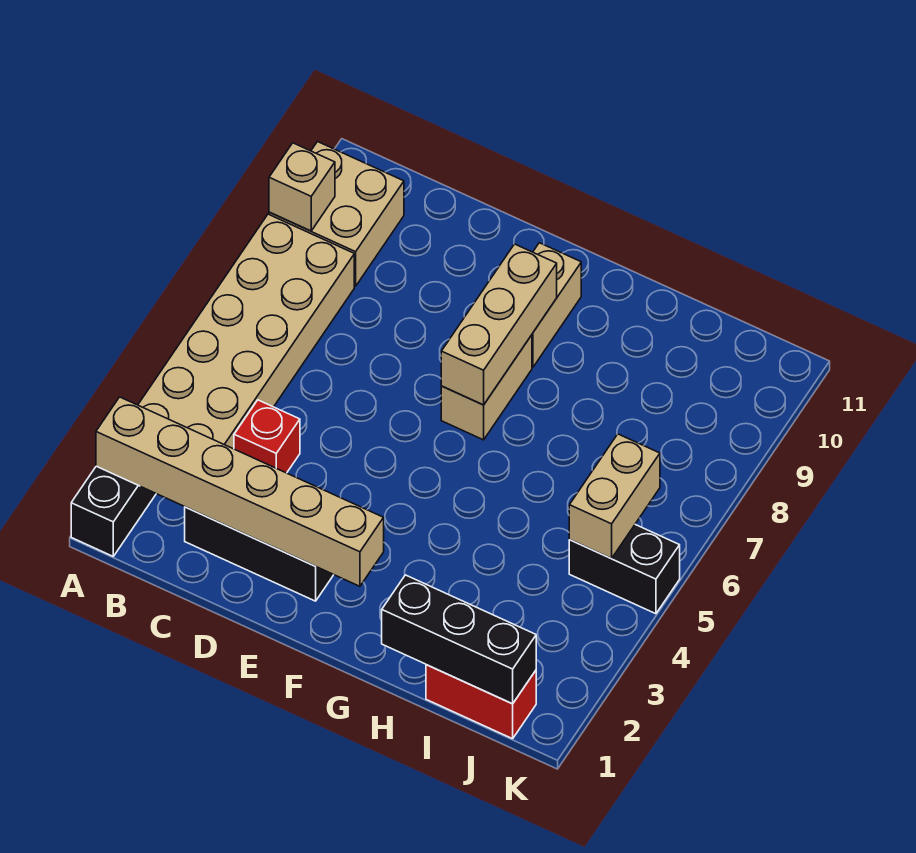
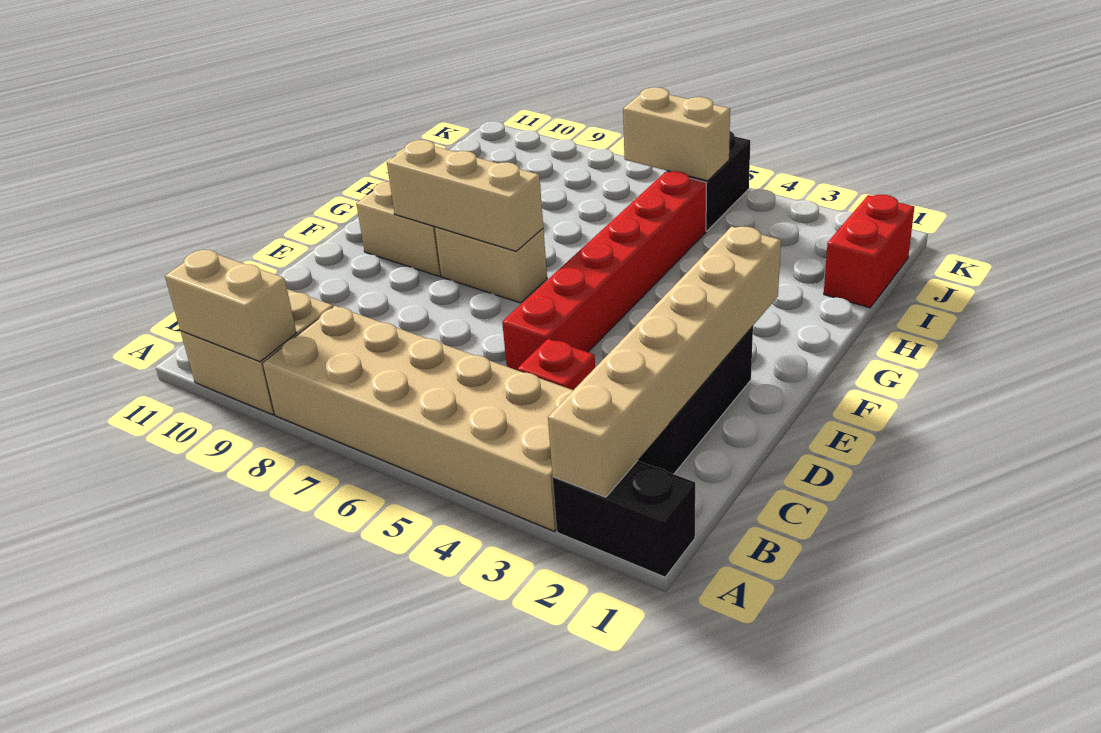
tan brick A9 level 2 -> tan brick A9:A10 level 2
none -> red brick D5:I5 level 1
black brick H1:J1 level 2 -> none

